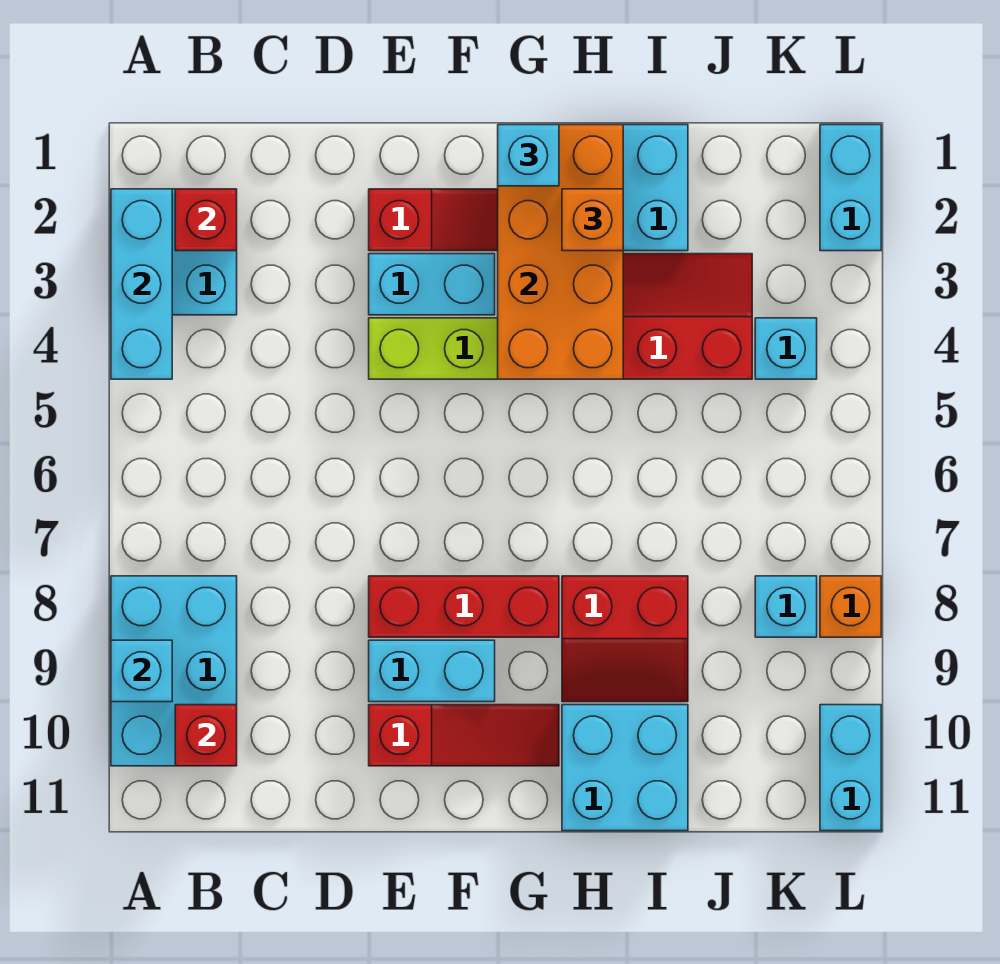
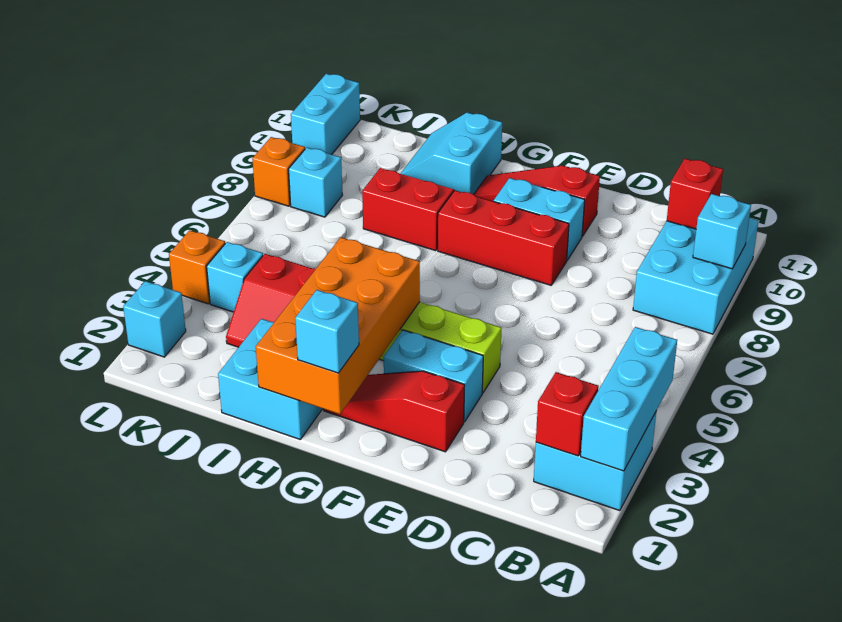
orange brick H2 level 3 -> orange brick L4 level 1
cyan brick H10:I11 level 1 -> cyan slope H10:I11 level 1 top H
cyan brick L1:L2 level 1 -> cyan brick L2 level 1

